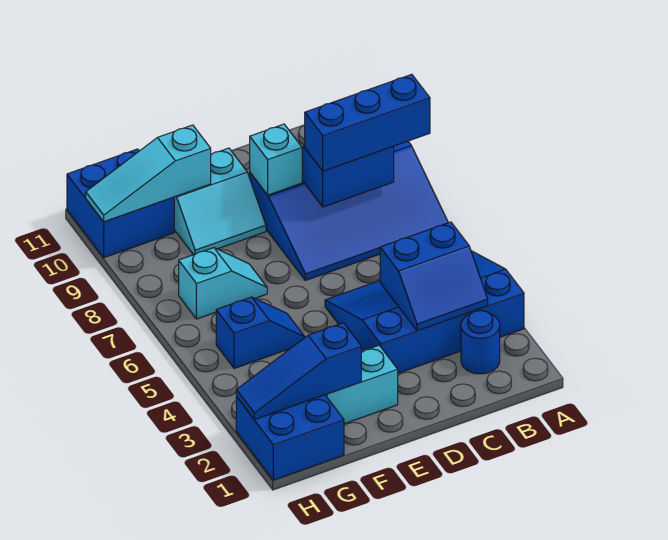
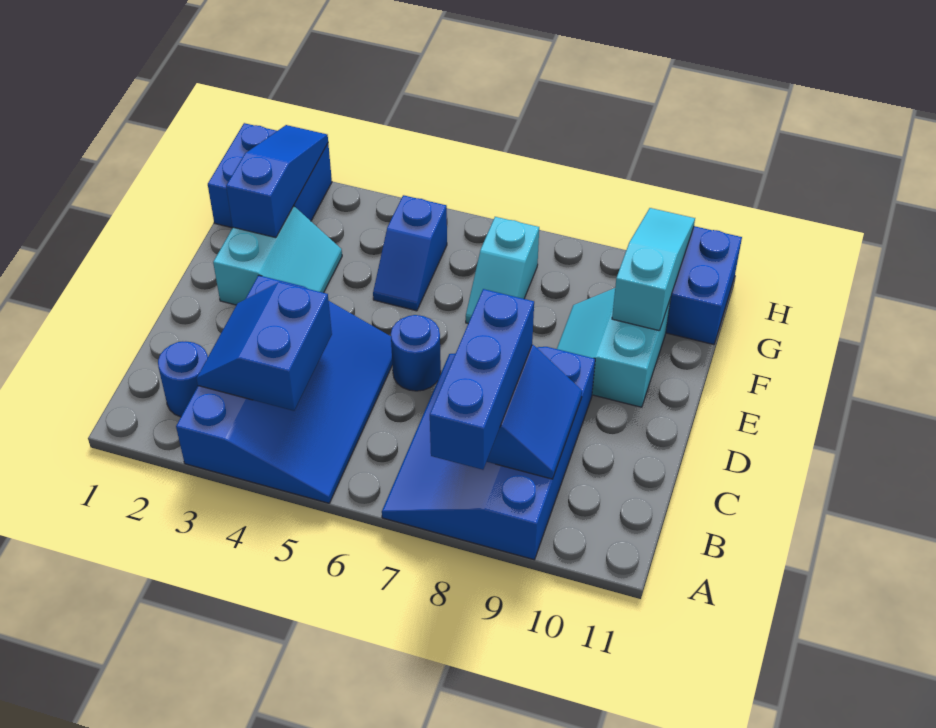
none -> blue round brick D6 level 1
cyan brick D9 level 2 -> none

